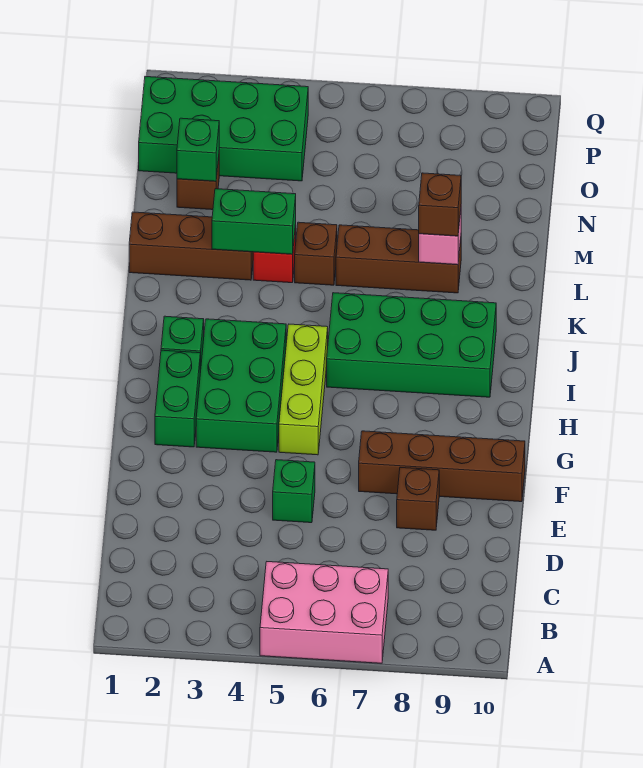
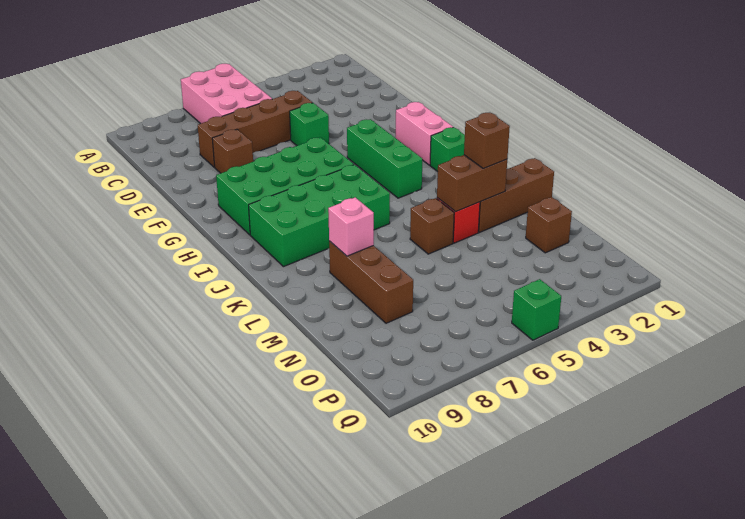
pink brick A5:B7 level 1 -> pink brick A6:C7 level 1
brown brick F7:F10 level 1 -> brown brick D5:D8 level 1
green brick G2:H2 level 1 -> pink brick G2:H2 level 1
green brick G3:I4 level 1 -> green brick G4:I4 level 1
lime brick G5:I5 level 1 -> none
green brick L3:L4 level 2 -> brown brick L3:L4 level 2
brown brick L6:L8 level 1 -> brown brick L8:N8 level 1
brown brick L8 level 3 -> brown brick L3 level 3
green brick N2 level 2 -> green brick Q5 level 1
green brick O1:P4 level 1 -> green brick G6:H9 level 1

